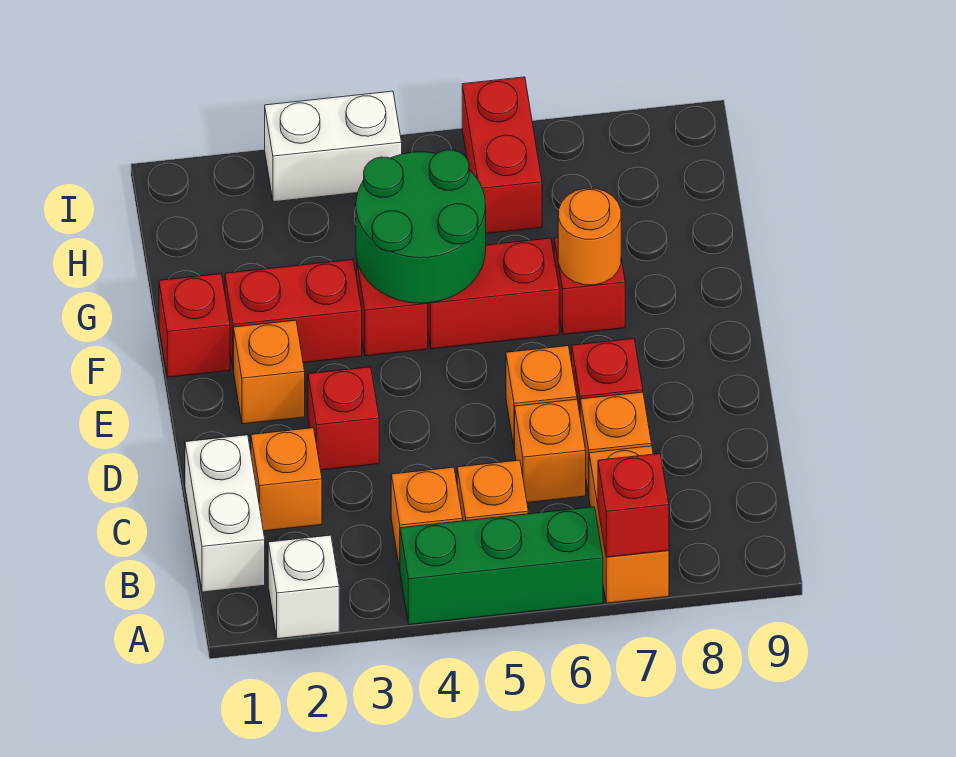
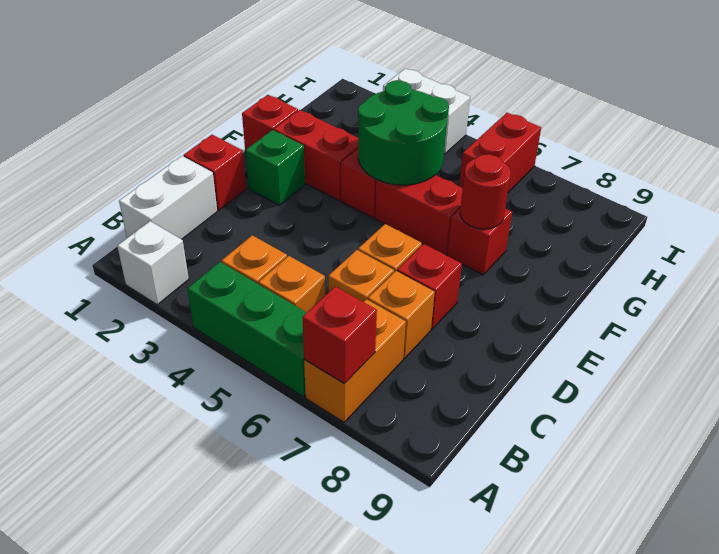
orange brick C2 level 1 -> none
red brick D3 level 1 -> red brick D1 level 1
orange brick E2 level 1 -> green brick E2 level 1
orange round brick F7 level 2 -> red round brick F7 level 2

